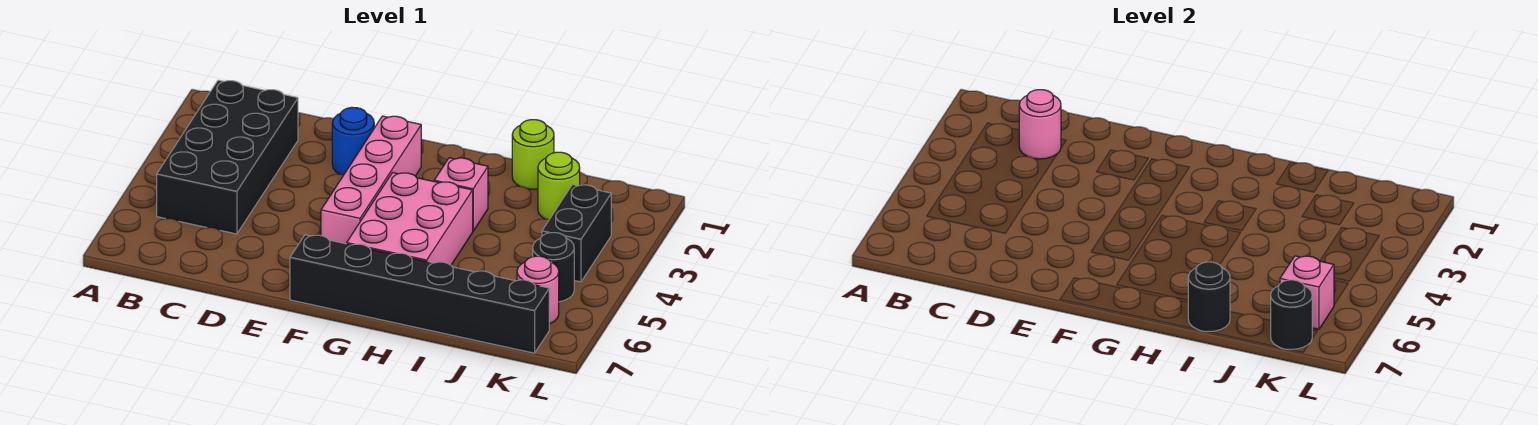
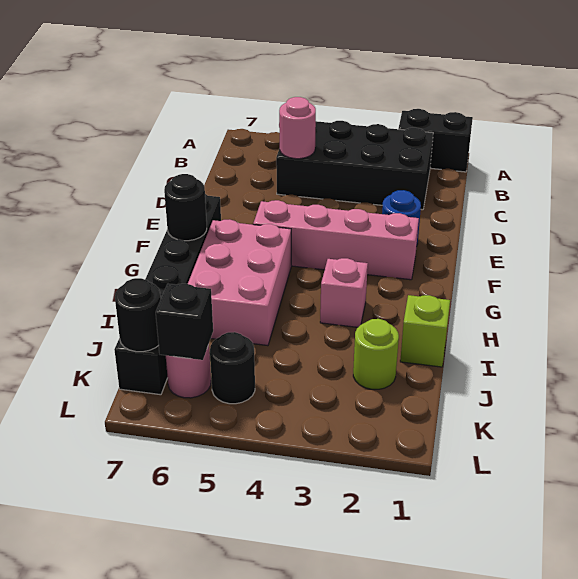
pink round brick C2 level 2 -> pink round brick C5 level 2
pink brick G4:H6 level 1 -> pink brick G5:I6 level 1
lime round brick I1 level 1 -> lime brick I1 level 1
black round brick I7 level 2 -> black round brick G7 level 2
black brick K3:K4 level 1 -> black brick A1:A2 level 1
pink brick K6 level 2 -> black brick K6 level 2

